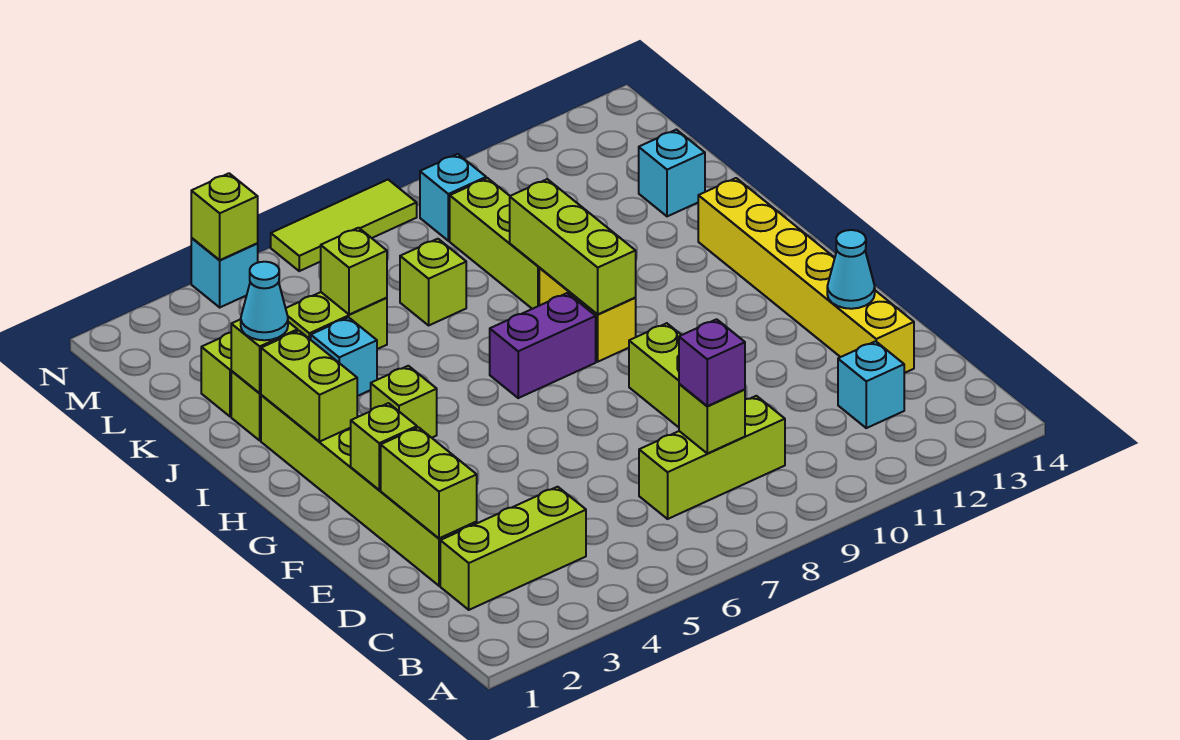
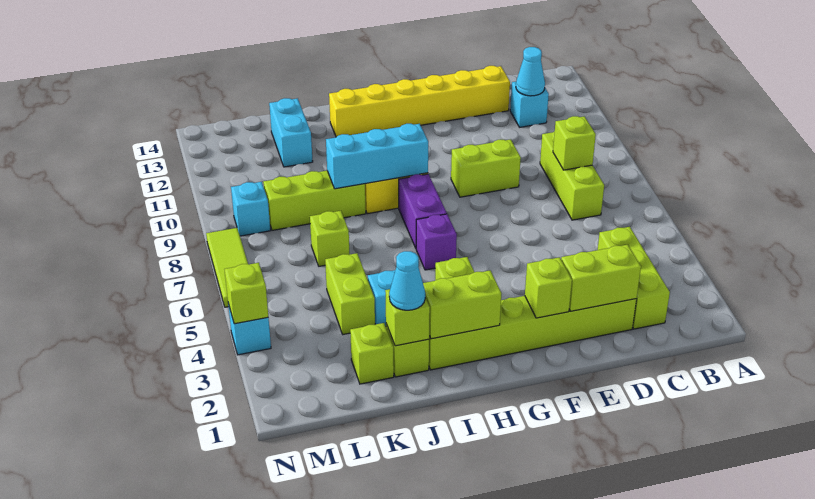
purple brick C8 level 3 -> purple brick H6 level 1
cyan cone E13 level 2 -> cyan cone C12 level 2
lime brick H9:J9 level 2 -> cyan brick H9:J9 level 2
lime brick K5 level 2 -> none
cyan brick K13 level 1 -> cyan brick K12:K13 level 1

